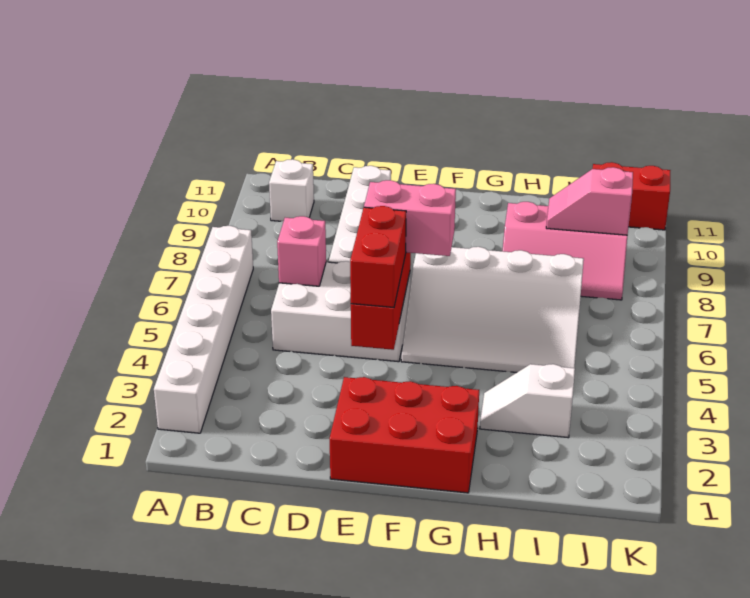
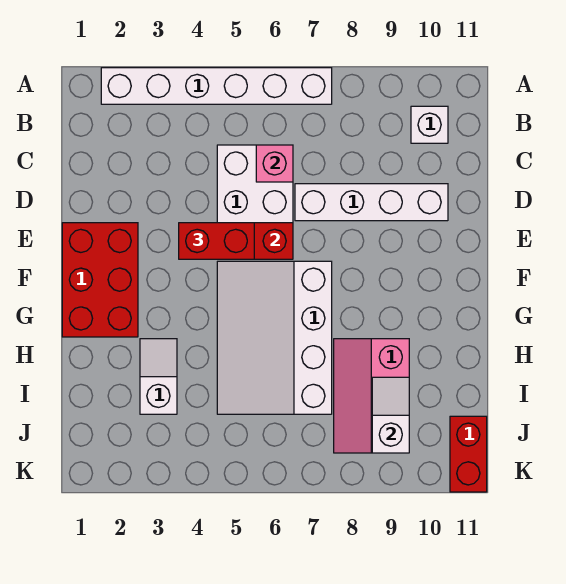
pink brick E6:F6 level 3 -> none
pink slope I9:J9 level 2 top J -> white slope I9:J9 level 2 top J

